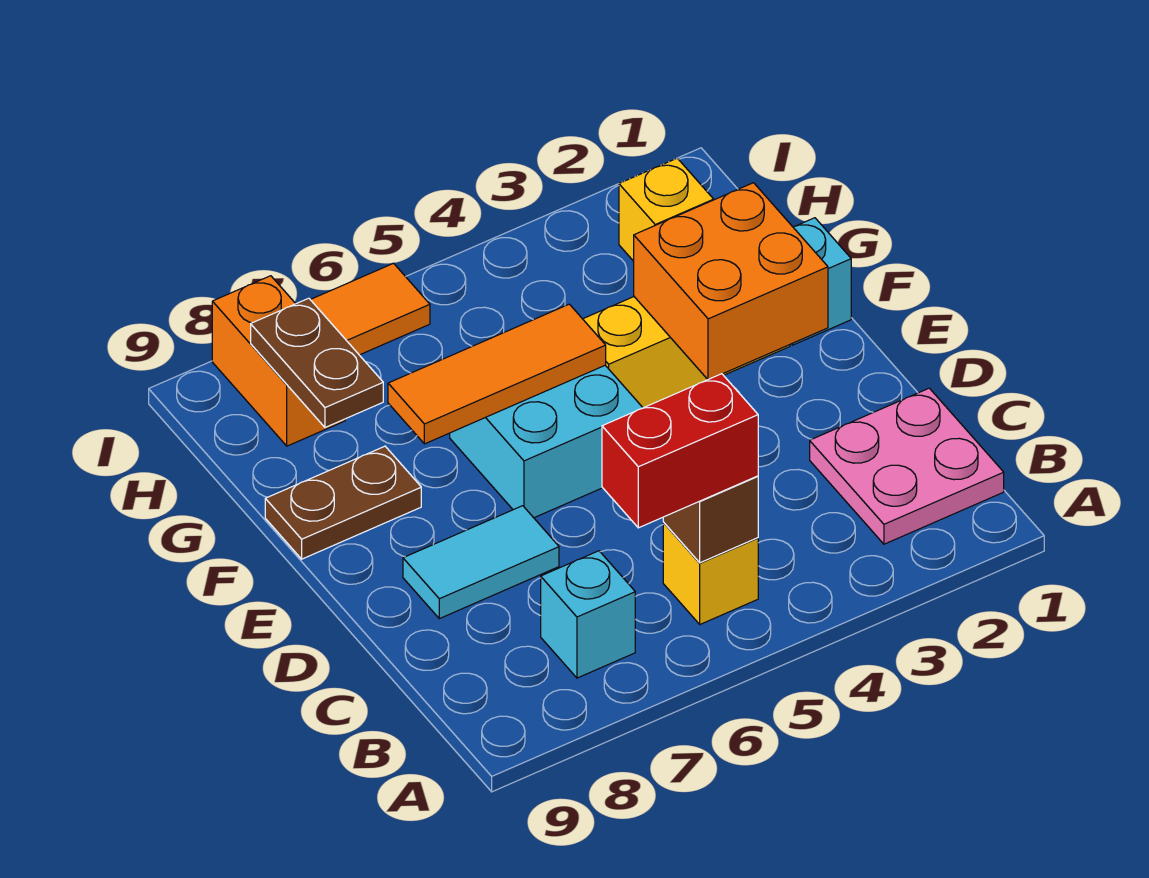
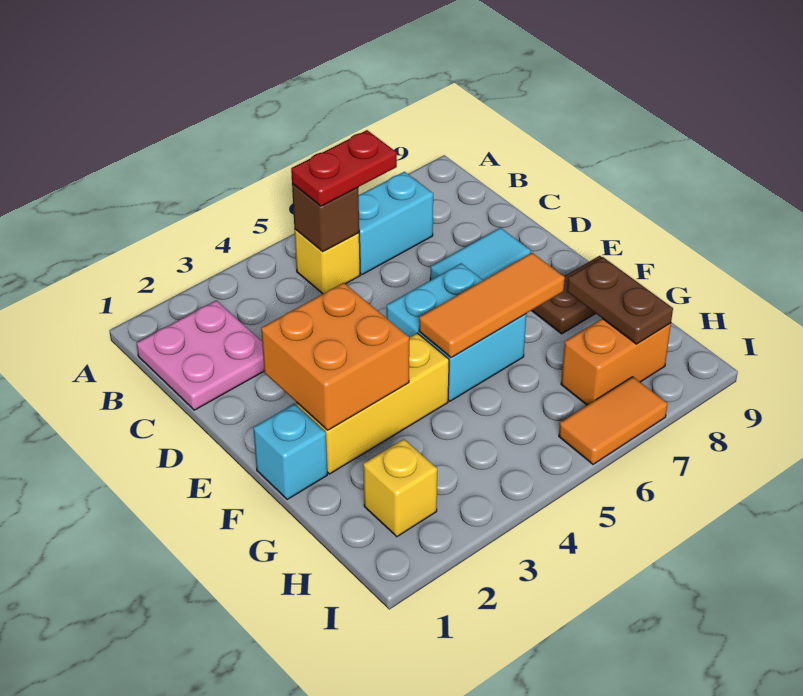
red brick B5:B6 level 3 -> red plate B5:B6 level 3
cyan brick B7 level 1 -> cyan brick B6:B7 level 1
orange brick H8:I8 level 1 -> orange brick H7:H8 level 1

